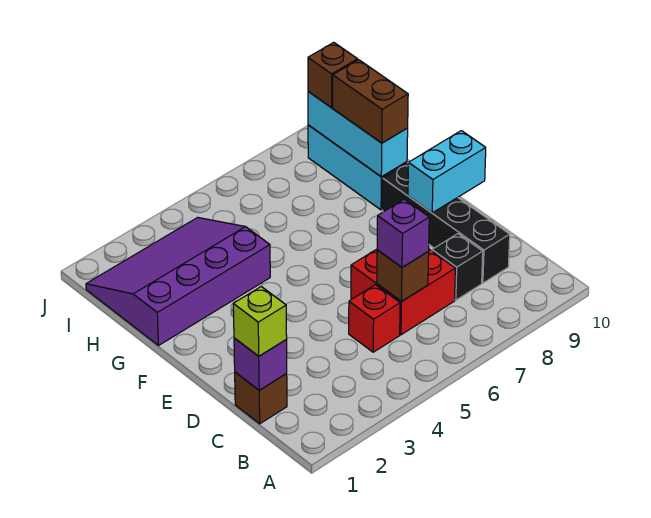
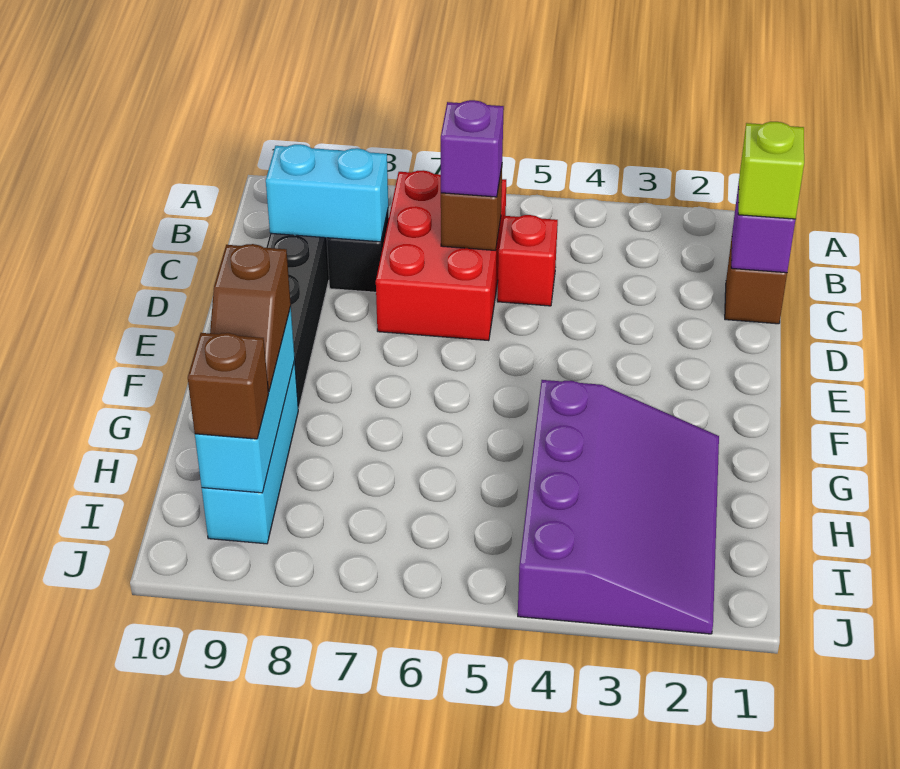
red brick C6:D7 level 1 -> red brick B6:D7 level 1
cyan brick E9:E10 level 2 -> cyan brick C8:C9 level 2
purple slope G1:I4 level 1 top G -> purple slope G2:J4 level 1 top 4
brown brick G9:H9 level 3 -> brown slope G9:H9 level 3 top G

